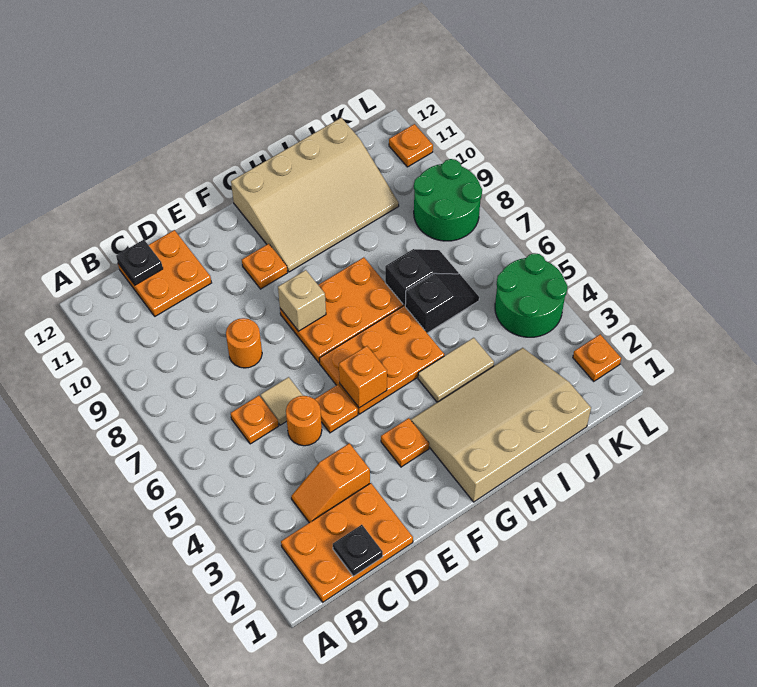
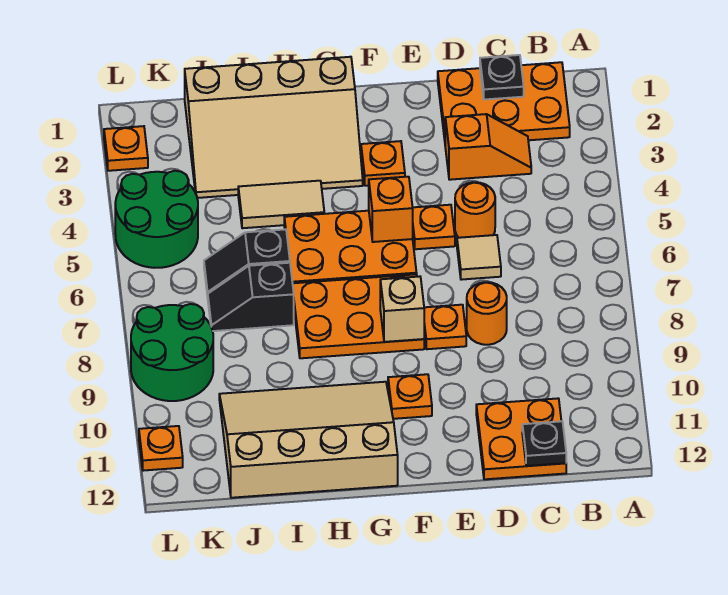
orange plate C6 level 1 -> orange plate E8 level 1

